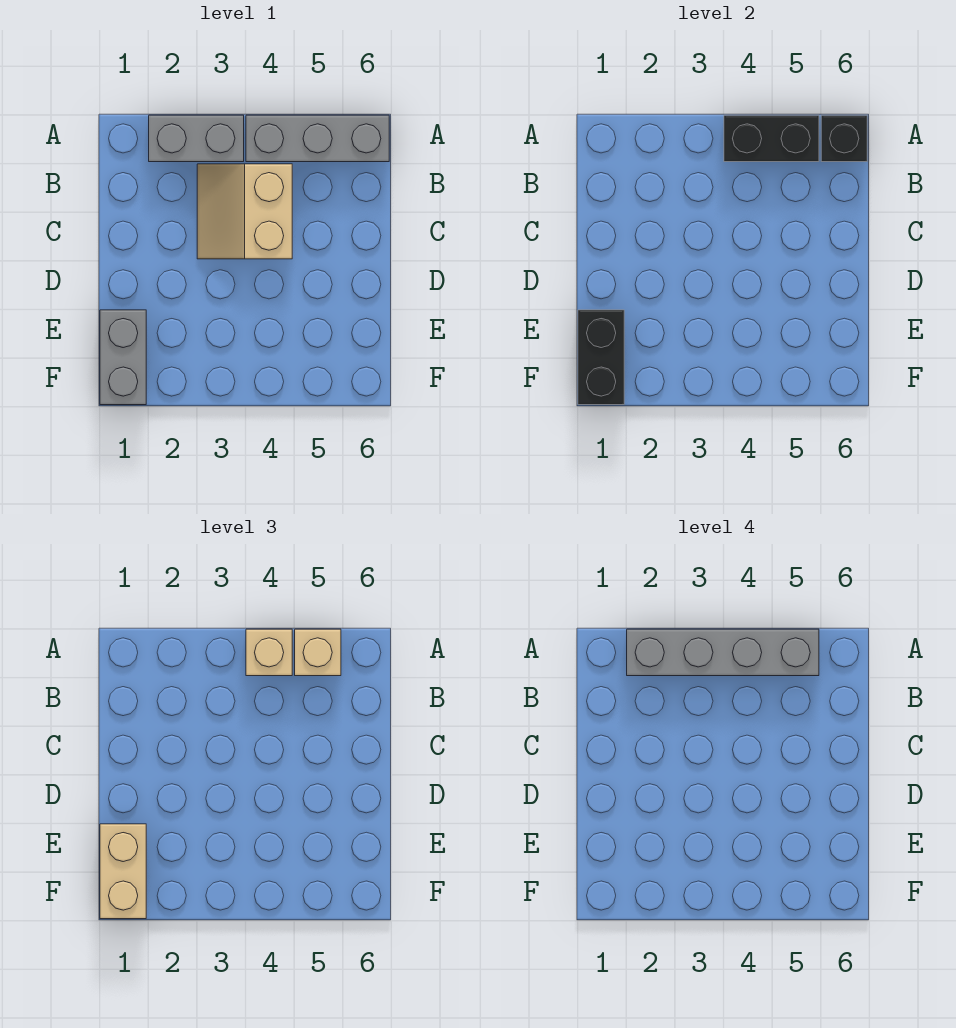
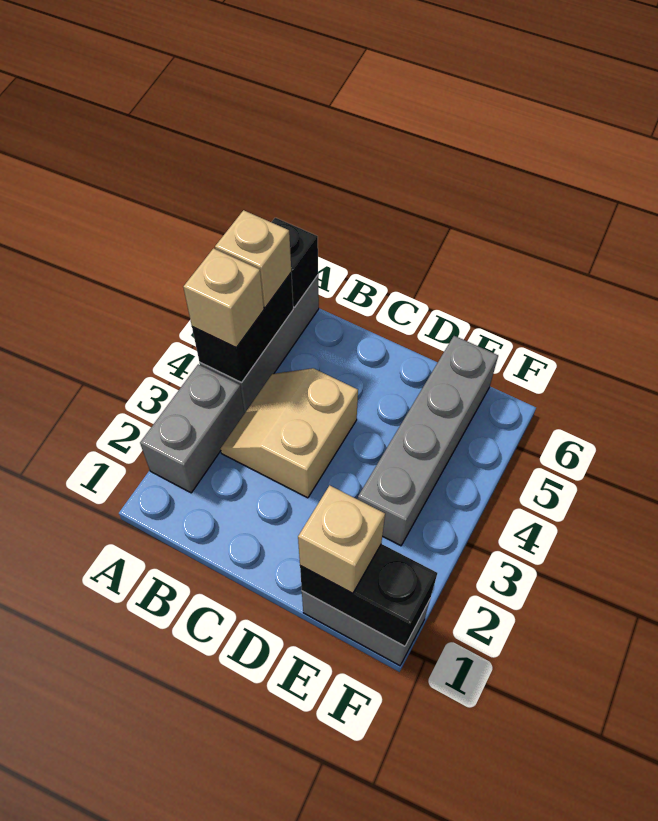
grey brick A2:A5 level 4 -> grey brick E3:E6 level 1
tan slope B3:C4 level 1 top 4 -> tan slope B3:C4 level 1 top C
tan brick E1:F1 level 3 -> tan brick E1 level 3

